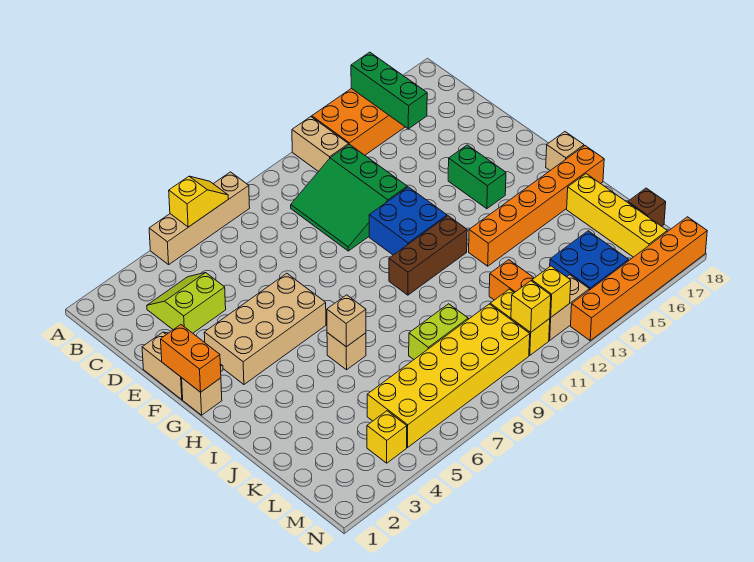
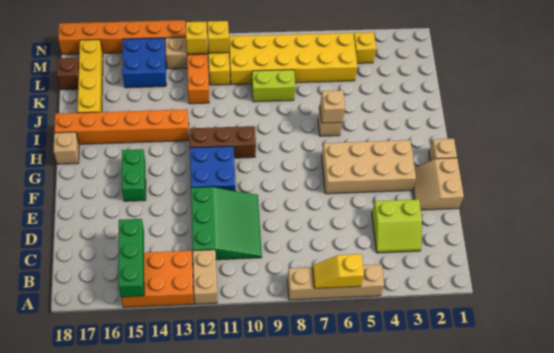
orange brick F1:G1 level 2 -> none

